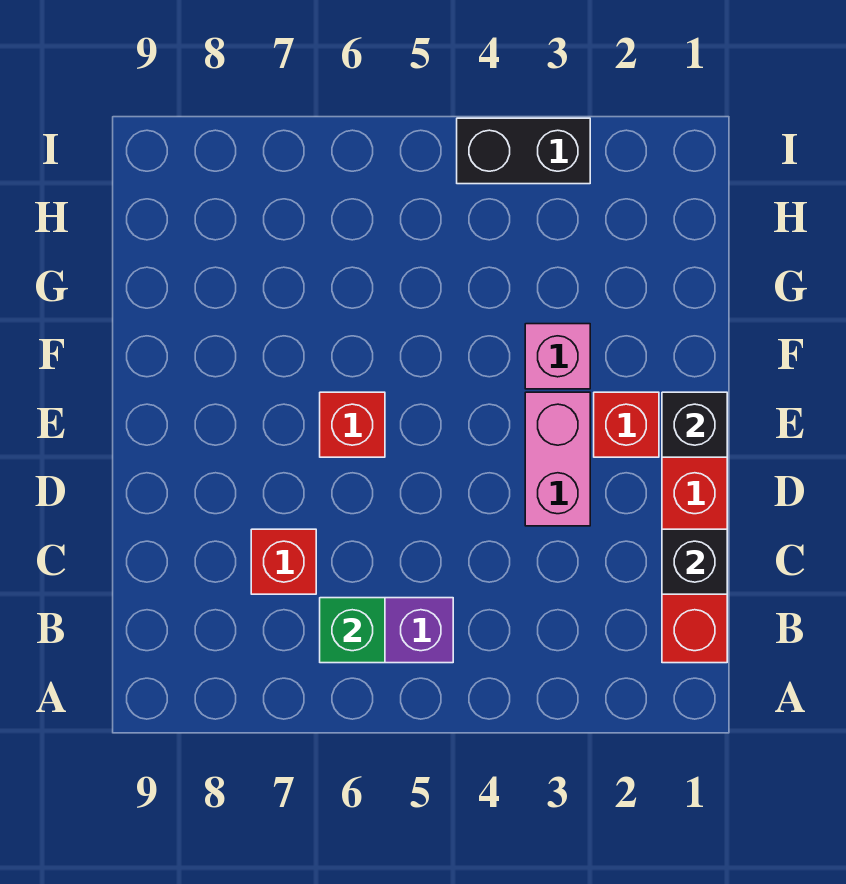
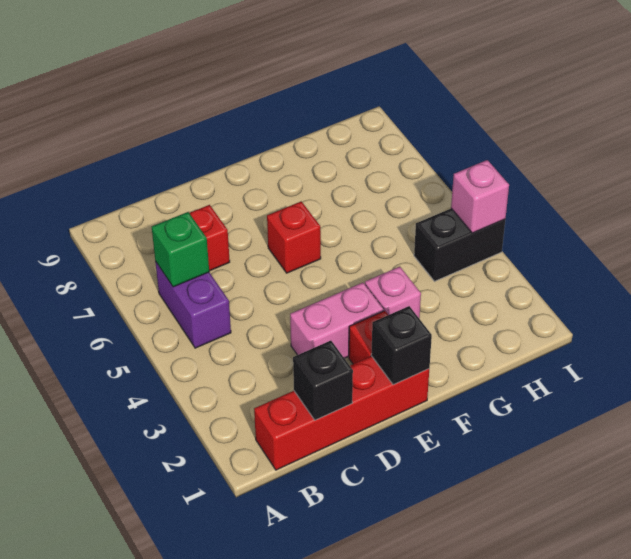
black brick I3:I4 level 1 -> black brick H4:I4 level 1
none -> pink brick I4 level 2

